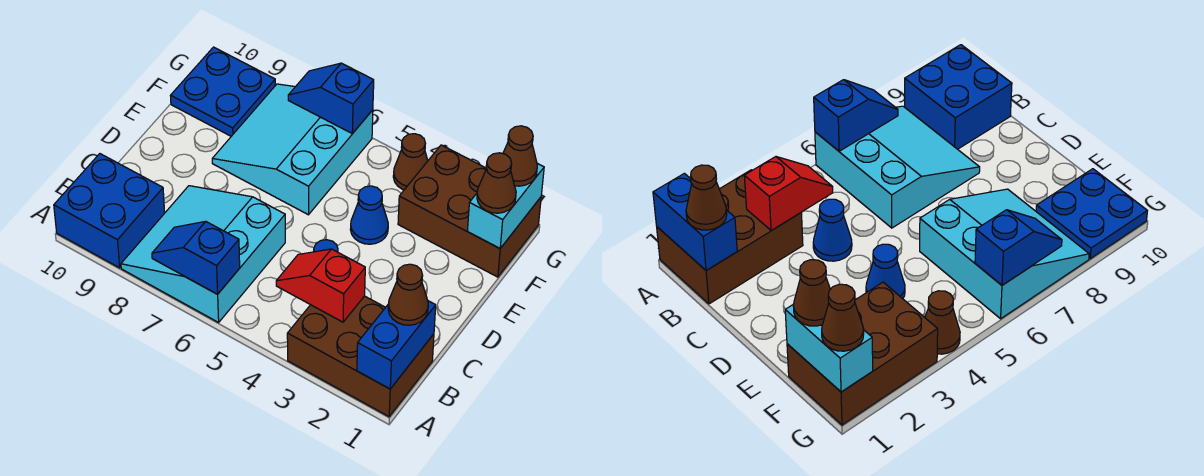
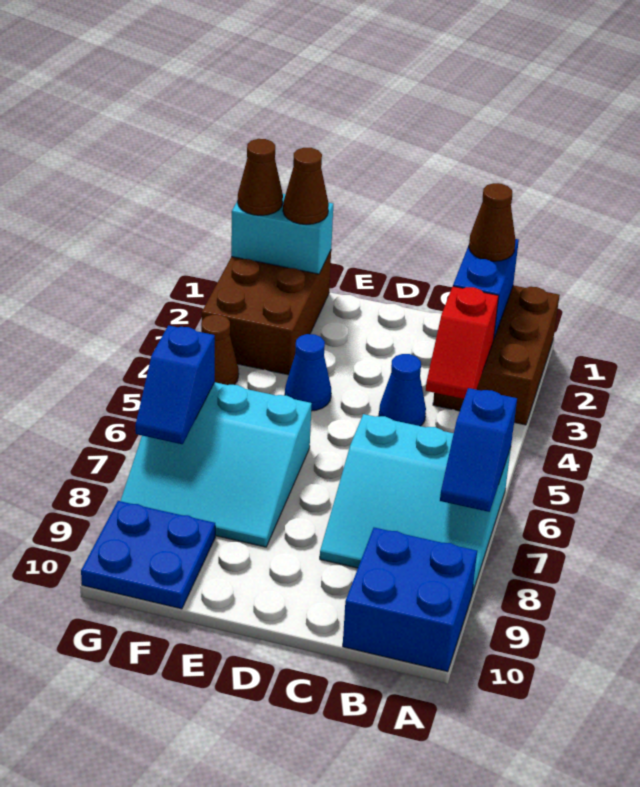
blue brick A1:B1 level 2 -> blue brick B1:B2 level 2

